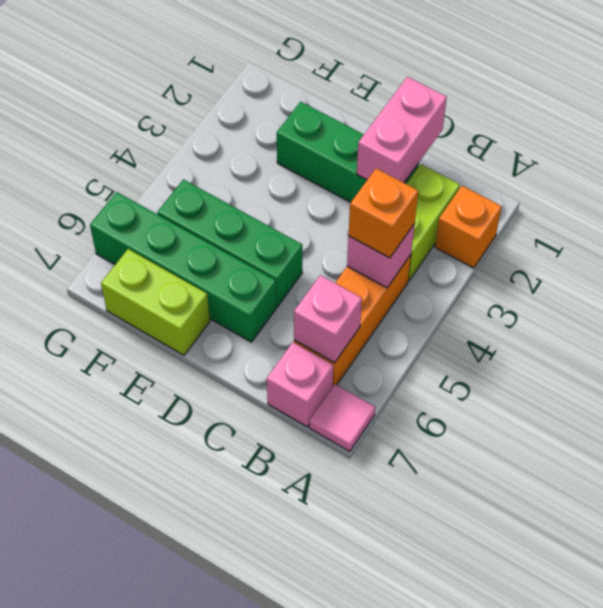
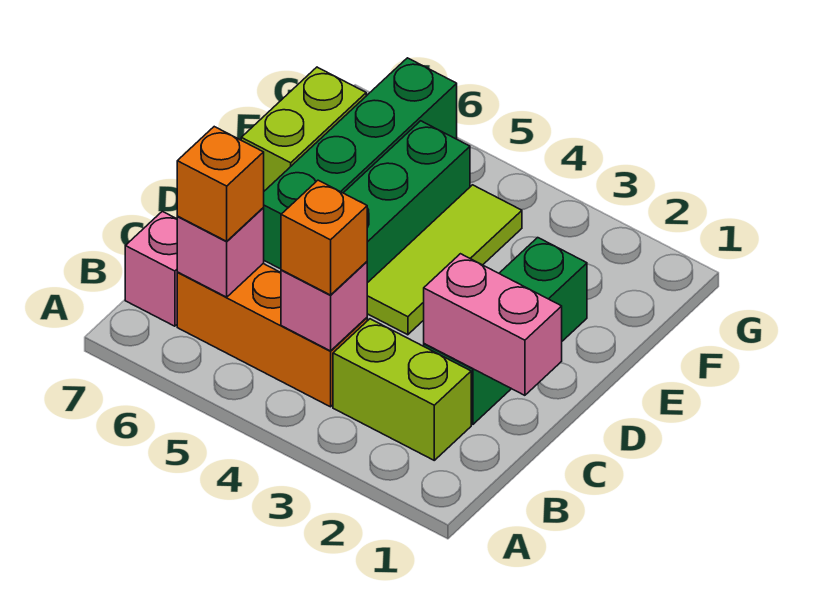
orange brick A2 level 1 -> orange brick B6 level 3
pink tile A7 level 1 -> none
none -> lime tile D4:F4 level 1

